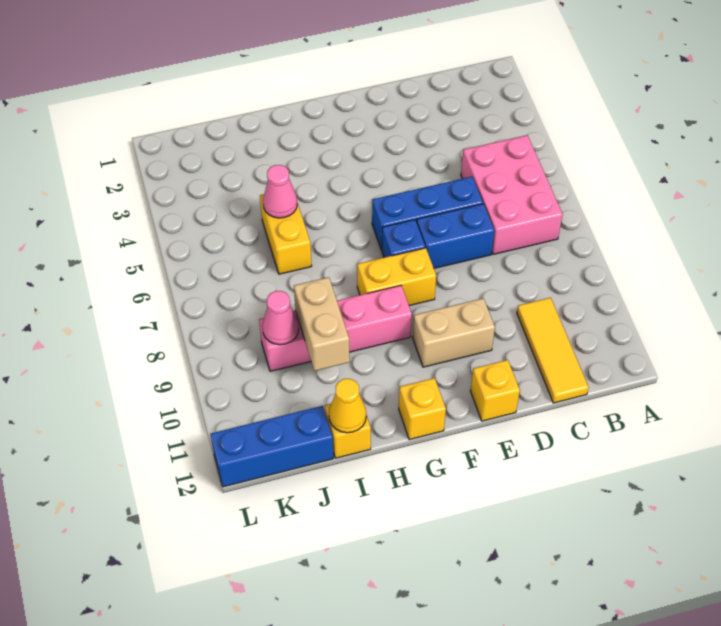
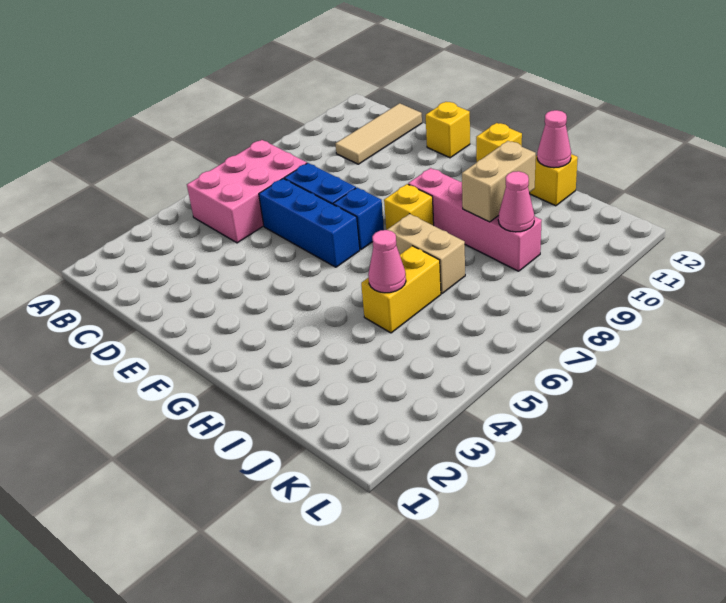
yellow tile C10:C12 level 1 -> tan tile C10:C12 level 1
tan brick E10:F10 level 1 -> tan brick H7:I7 level 1
yellow brick F8:G8 level 1 -> yellow brick G8 level 1
yellow cone I12 level 2 -> pink cone I12 level 2
blue brick J12:L12 level 1 -> none

